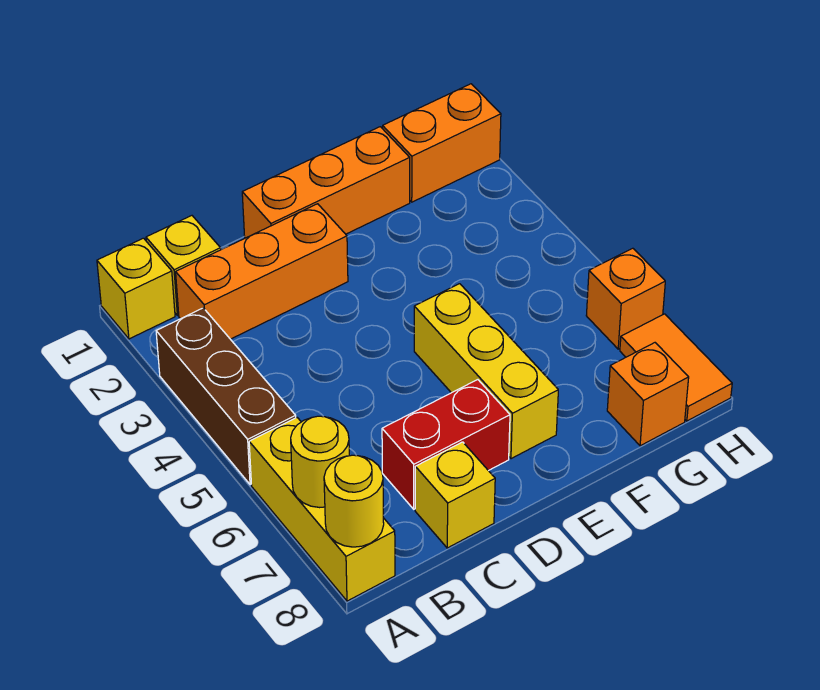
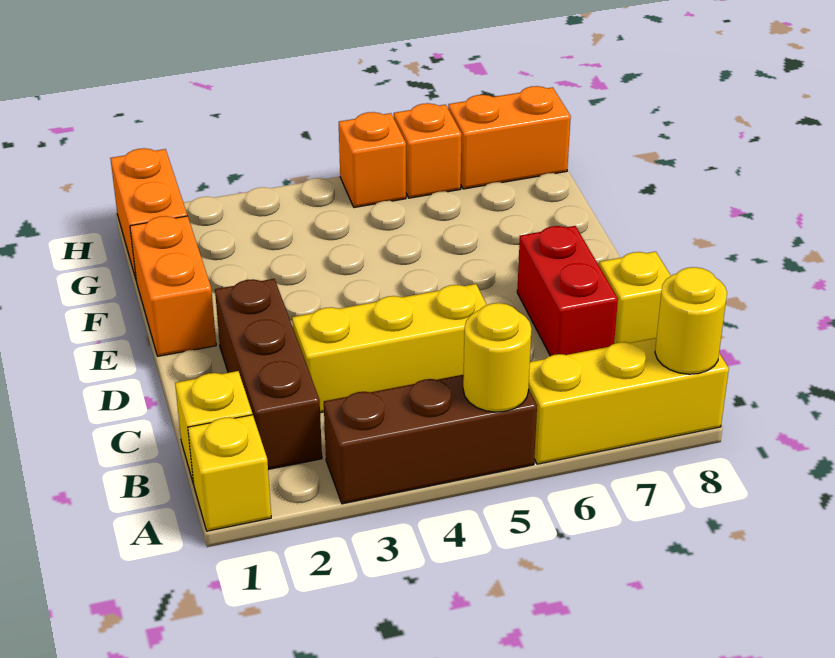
yellow round brick A7 level 2 -> yellow round brick A5 level 2
orange brick B2:D2 level 1 -> brown brick B2:D2 level 1
orange brick D1:F1 level 1 -> orange brick E1:F1 level 1
yellow brick E5:E7 level 1 -> yellow brick C3:C5 level 1
orange brick G8 level 1 -> orange brick H5 level 1
orange tile H7:H8 level 1 -> orange brick H7:H8 level 1

